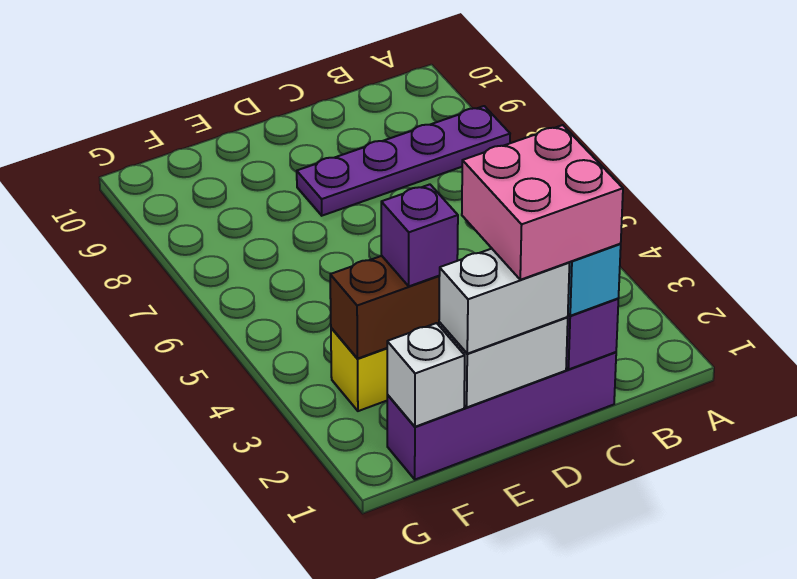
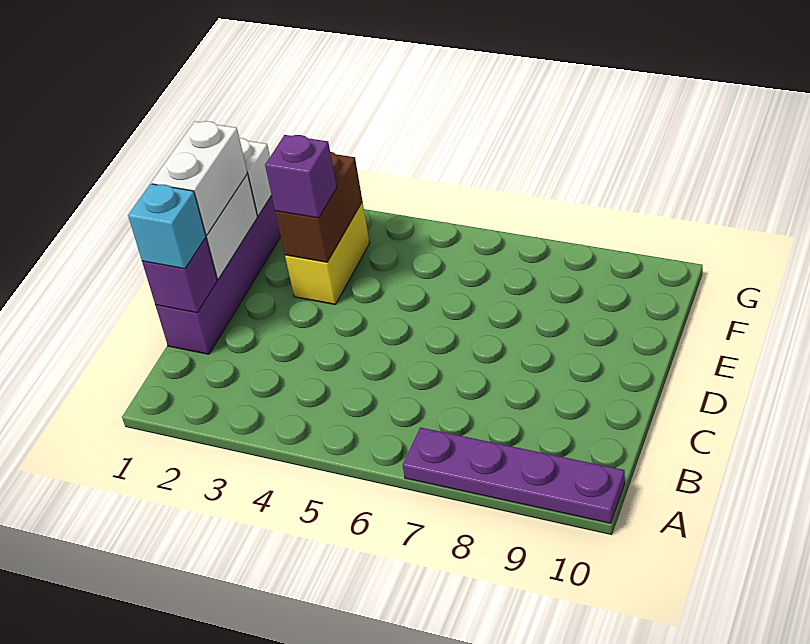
purple plate A8:D8 level 1 -> purple plate A7:A10 level 1
pink brick C1:D2 level 4 -> none

